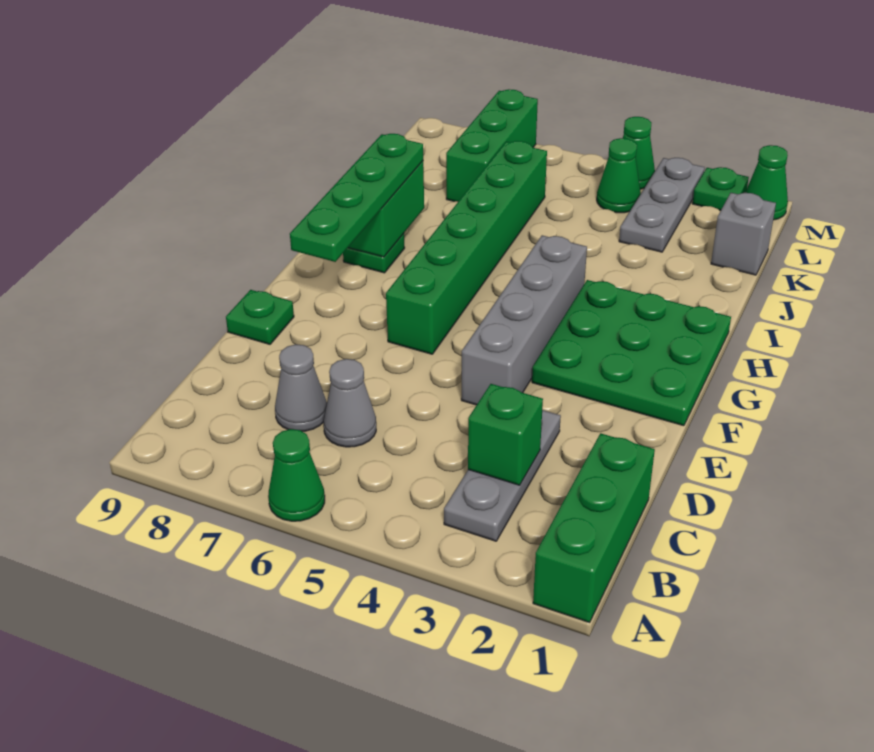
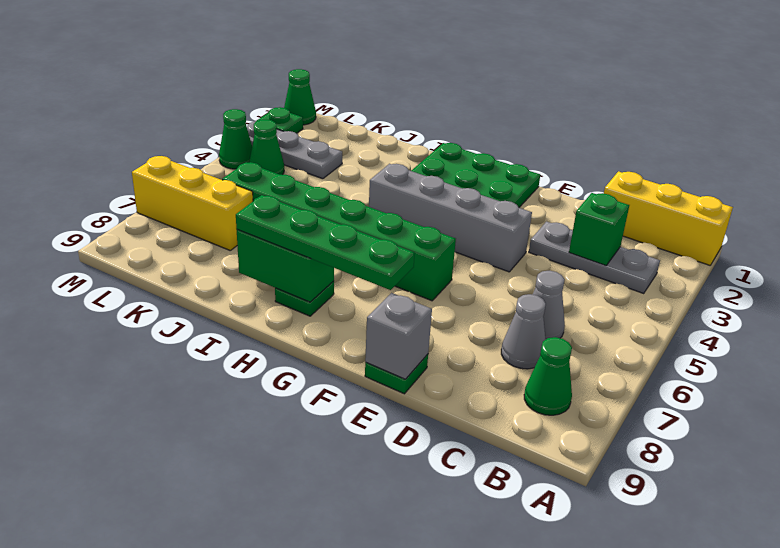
green brick A1:C1 level 1 -> yellow brick A1:C1 level 1
green cone A6 level 1 -> green cone B8 level 1
grey brick K1 level 1 -> grey brick E9 level 2
green brick K7:M7 level 1 -> yellow brick K7:M7 level 1

